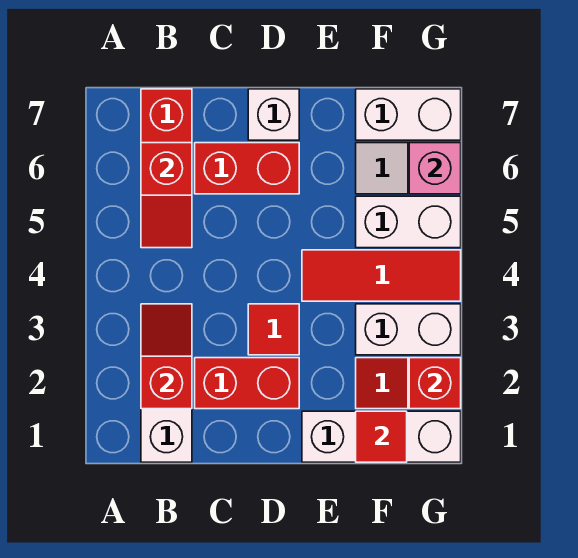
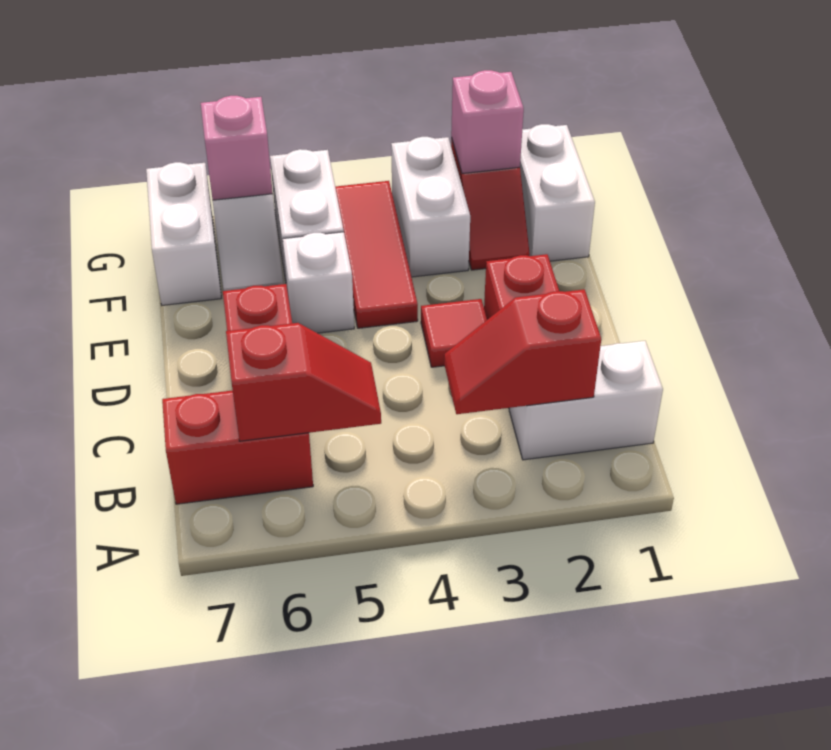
white brick D7 level 1 -> white brick E5 level 1
white brick E1:G1 level 1 -> white brick F1:G1 level 1
red tile F1 level 2 -> none
red brick G2 level 2 -> pink brick G2 level 2

